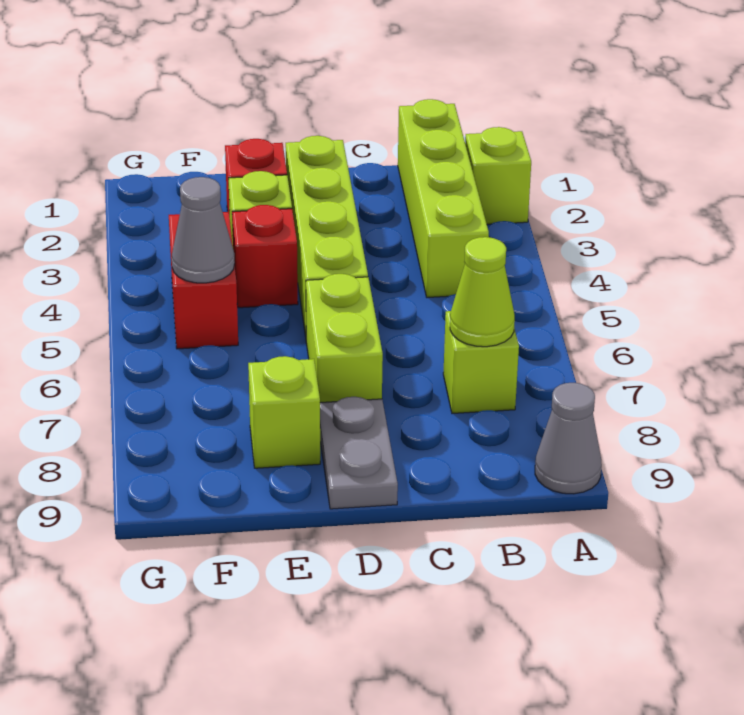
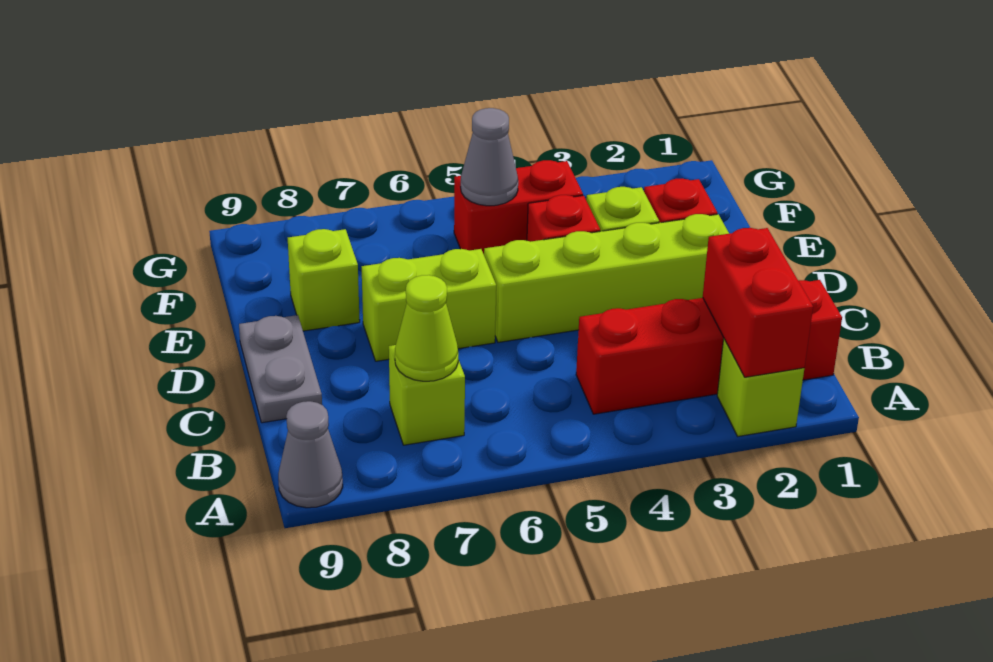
none -> red brick A2:B2 level 2
lime brick B1:B4 level 1 -> red brick B1:B4 level 1
grey plate D8:D9 level 1 -> grey plate C9:D9 level 1

